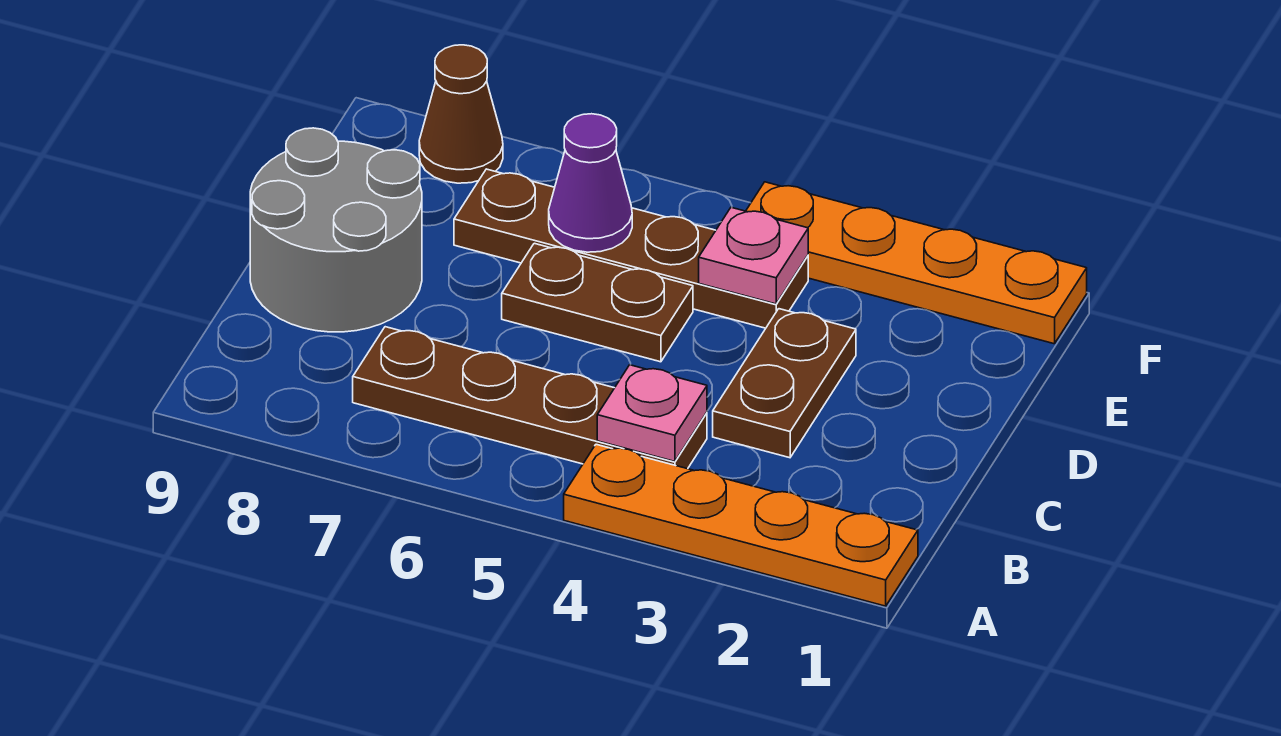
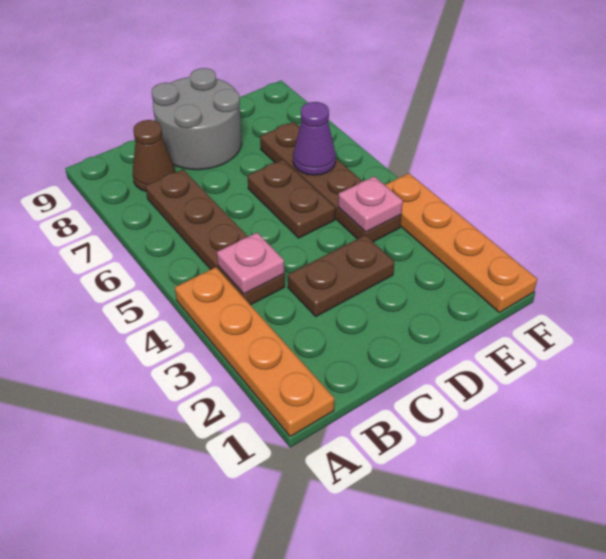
brown cone F8 level 1 -> brown cone B8 level 1

